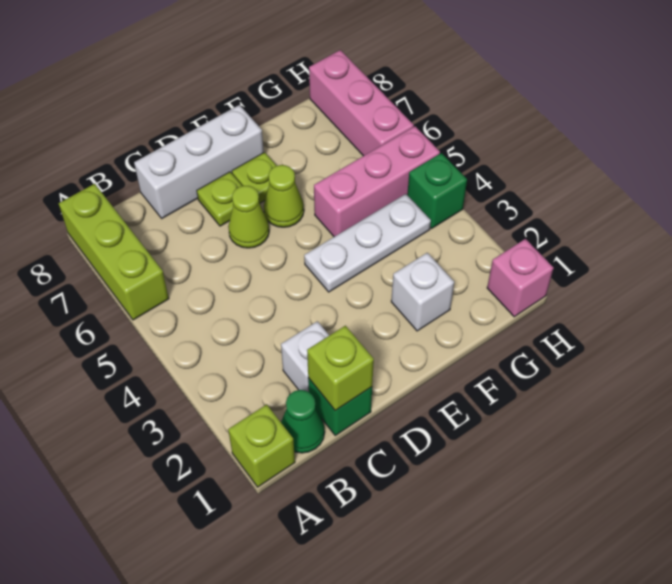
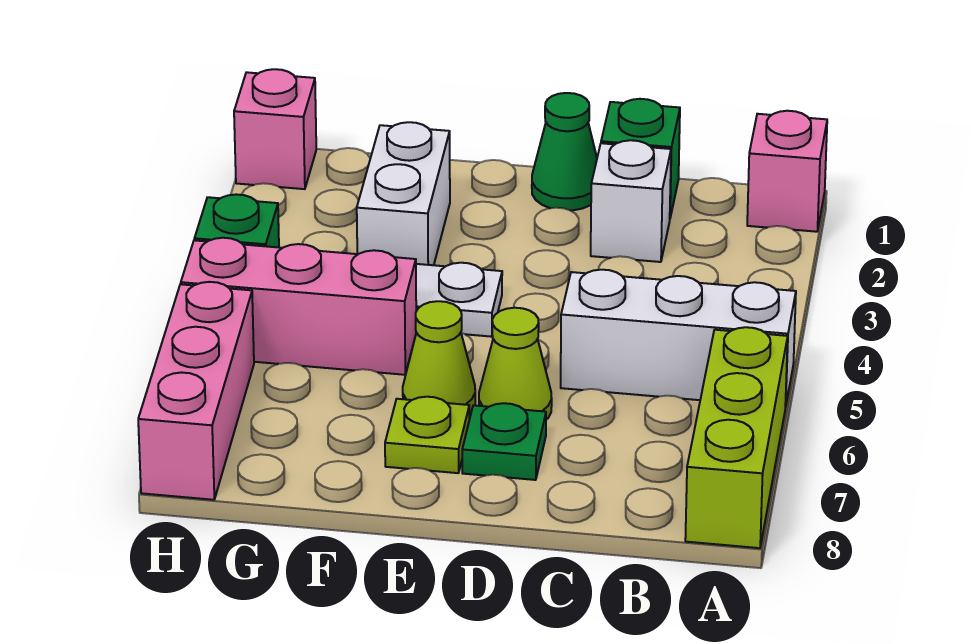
lime brick A1 level 1 -> pink brick A1 level 1
green cone B1 level 1 -> green cone D1 level 1
lime brick C1 level 2 -> none
white brick C8:E8 level 1 -> white brick A5:C5 level 1
lime plate D7 level 1 -> green plate D7 level 1
white brick F2 level 1 -> white brick F2:F3 level 1

